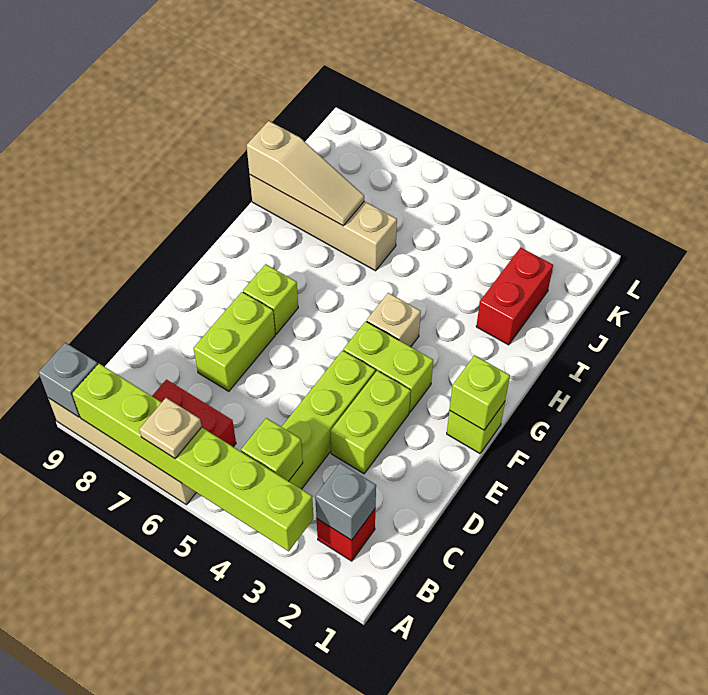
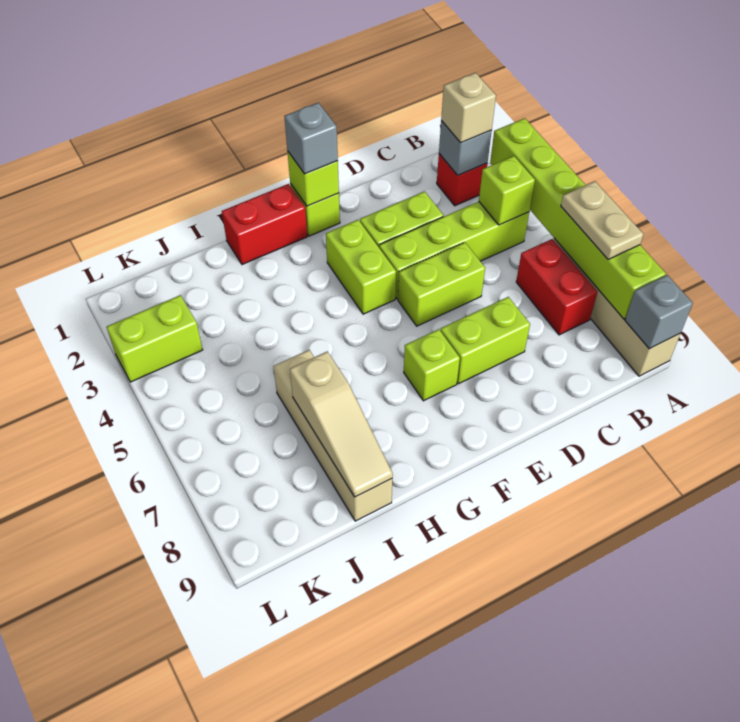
tan plate A6 level 3 -> tan plate A6:A7 level 3
none -> lime brick D5:E5 level 1
none -> grey brick F1 level 3
tan brick G4 level 1 -> tan brick B2 level 3
red brick I2:J2 level 1 -> red brick G1:H1 level 1
tan slope I7:I9 level 2 top 9 -> tan slope I7:I9 level 2 top 7
none -> lime brick K3:L3 level 1

